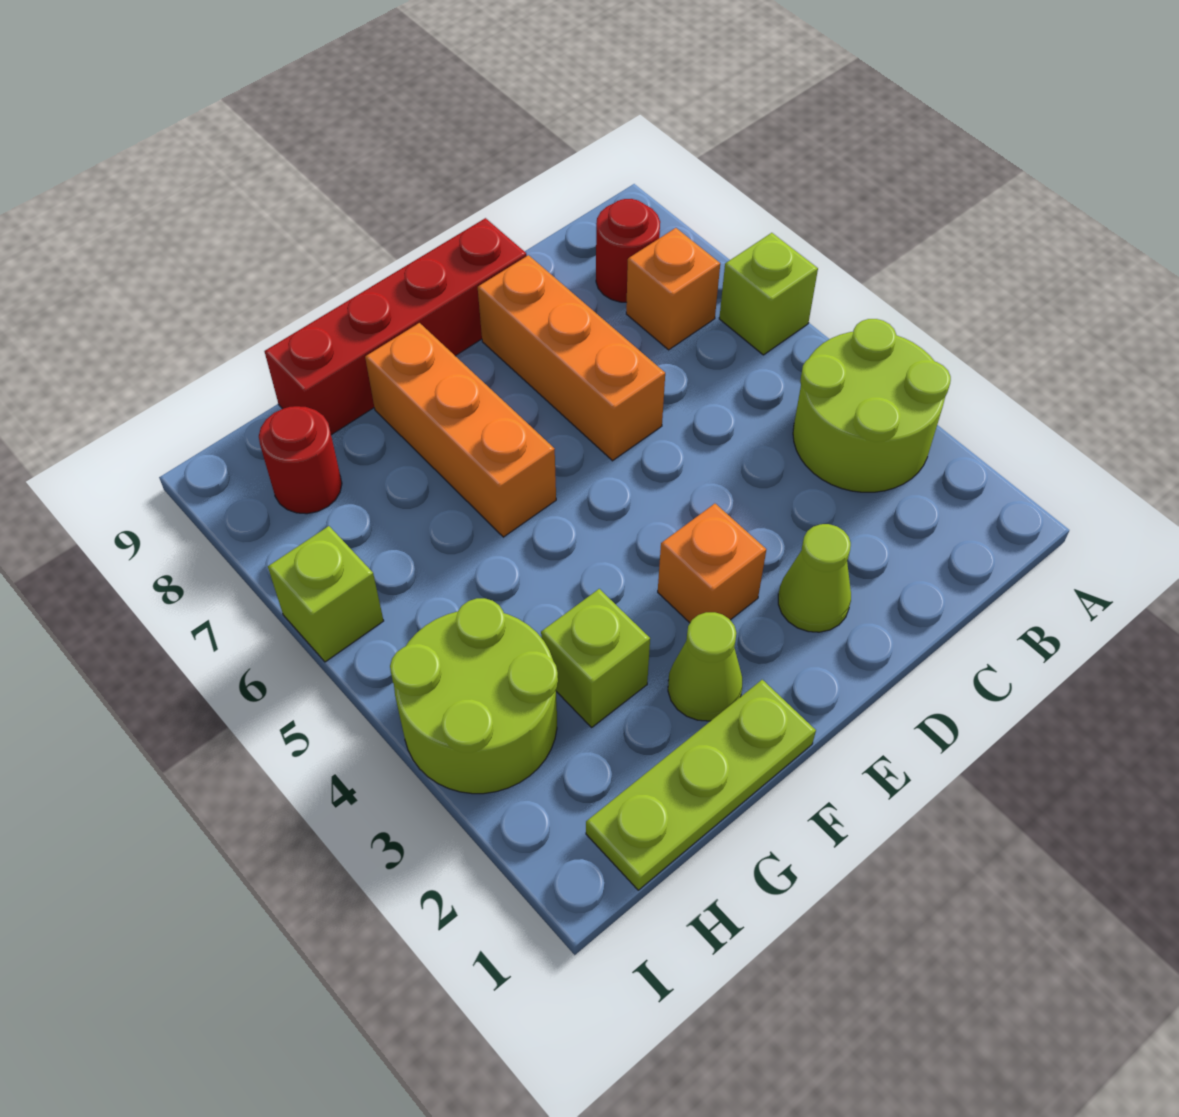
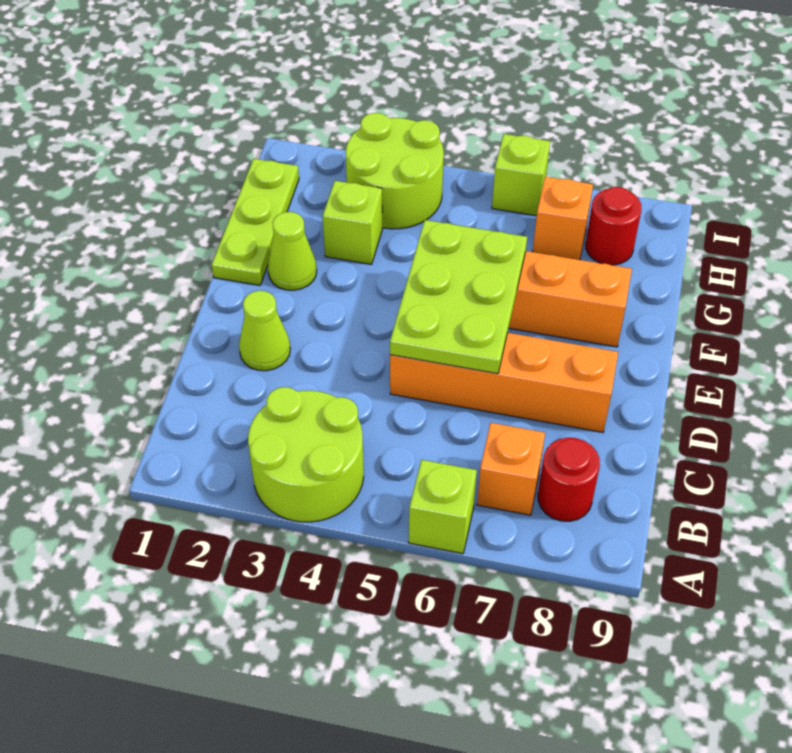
none -> lime plate D5:F6 level 2
orange brick D6:D8 level 1 -> orange brick D5:D8 level 1
red brick D9:G9 level 1 -> none
orange brick E3 level 1 -> orange brick H7 level 1

